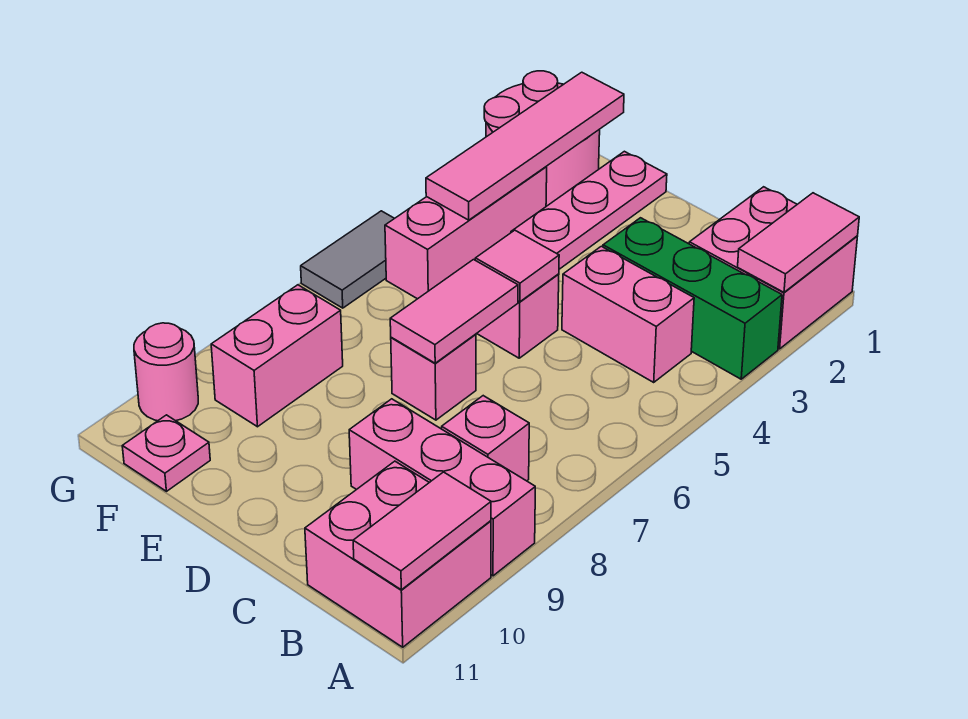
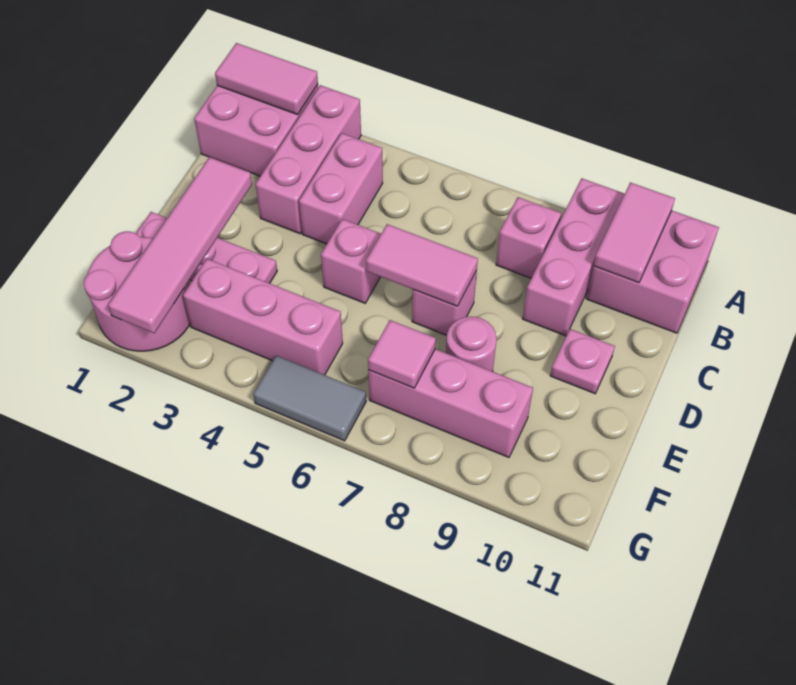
green brick A3:C3 level 1 -> pink brick A3:C3 level 1
pink tile A10:A11 level 2 -> pink tile A10:B10 level 2
pink tile D5 level 2 -> pink tile F7 level 2
pink tile F1:F4 level 2 -> pink tile D2:G2 level 2
pink brick F8:F9 level 1 -> pink brick F7:F9 level 1
pink plate F11 level 1 -> pink plate D10 level 1
pink round brick G10 level 1 -> pink round brick E8 level 1

